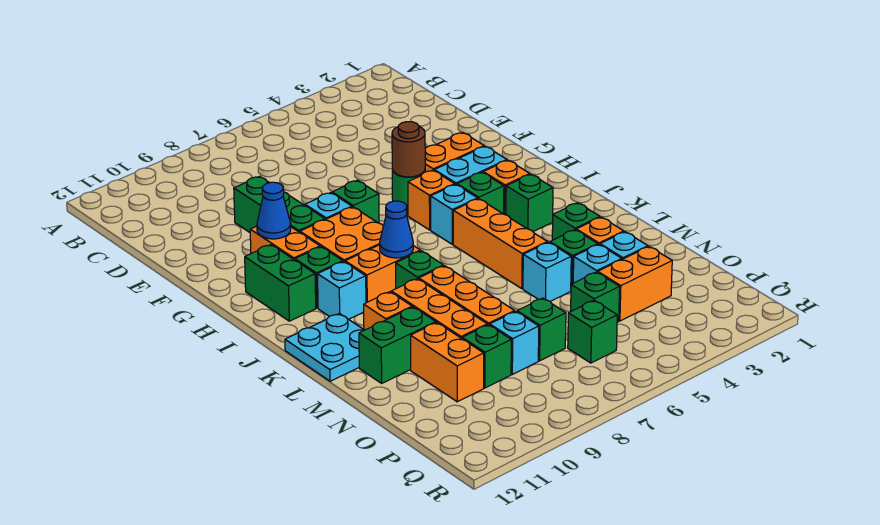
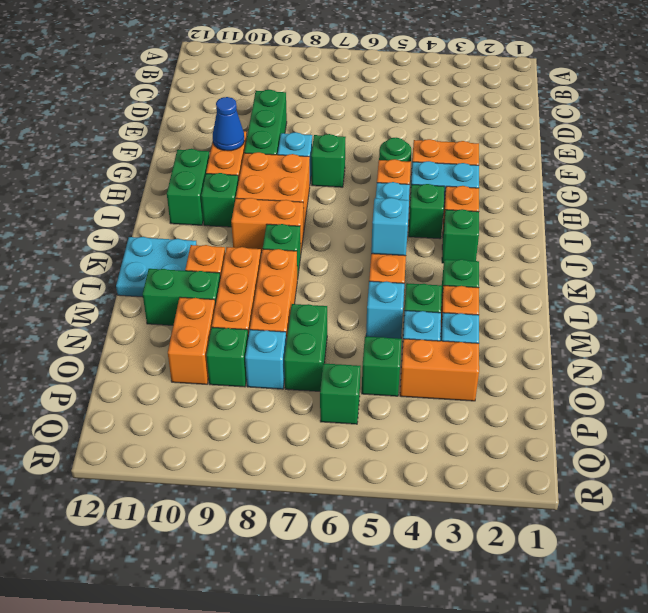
brown round brick G5 level 2 -> none
blue cone J8 level 2 -> none
cyan brick J10 level 1 -> cyan brick K5 level 2
green brick O7 level 1 -> green brick N7:O7 level 1

